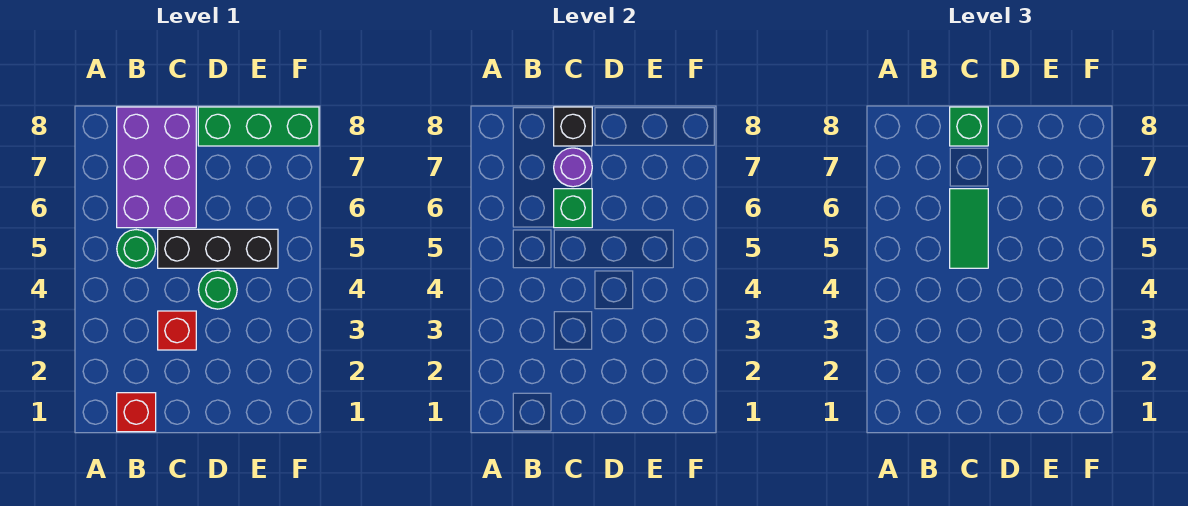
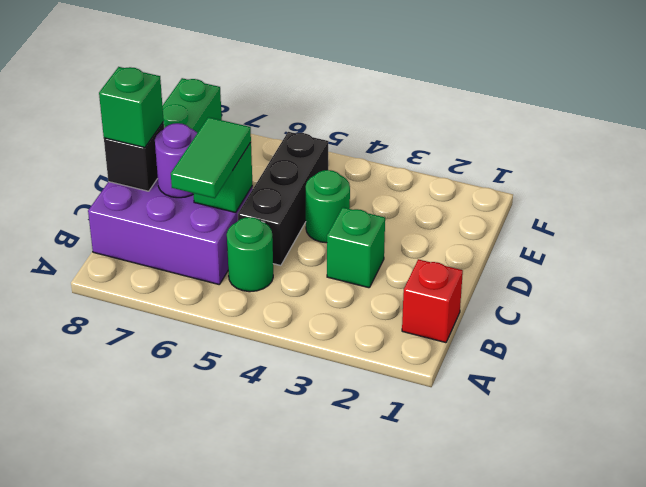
red brick C3 level 1 -> green brick C3 level 1
green tile C5:C6 level 3 -> green tile B6:C6 level 3

